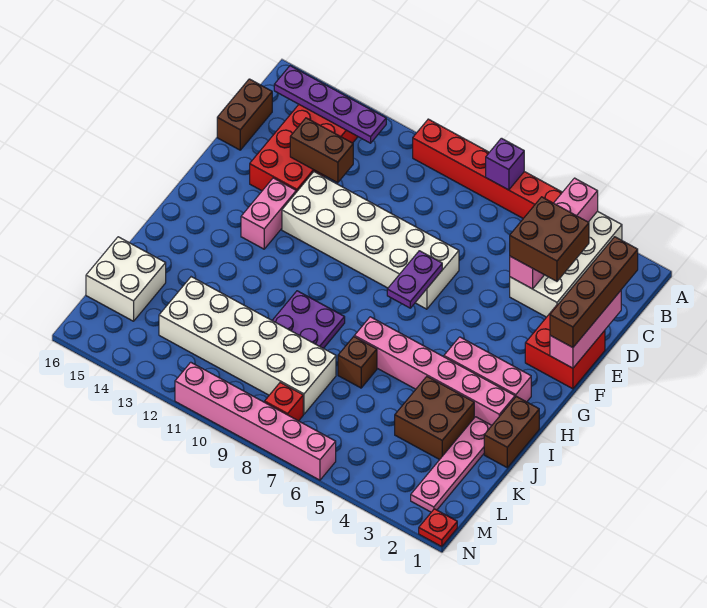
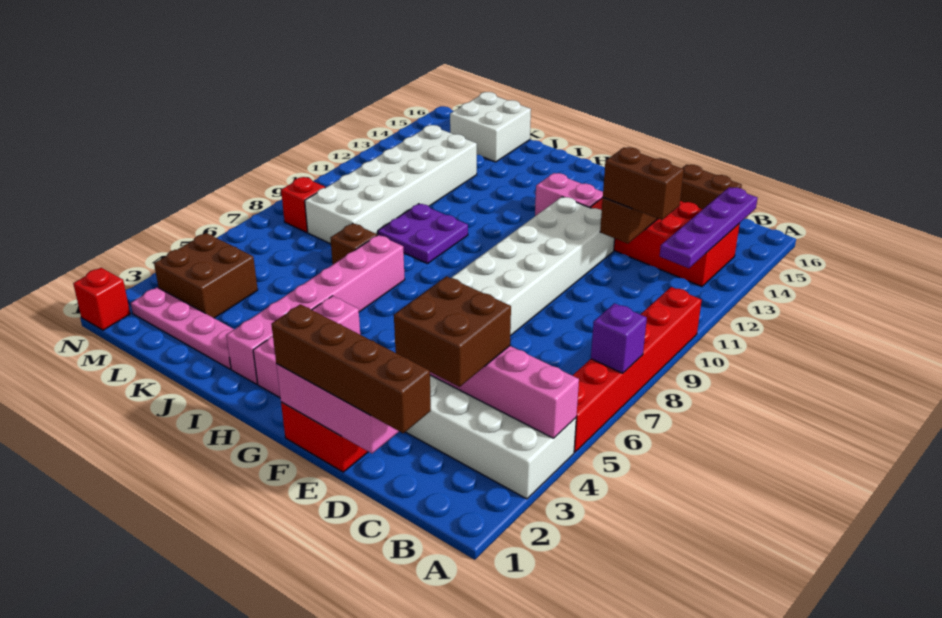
purple plate F7:G7 level 2 -> none
brown brick I1:J1 level 1 -> brown brick C12:D12 level 3
brown brick J3:K4 level 1 -> brown brick L3:M4 level 1
red plate N1 level 1 -> red brick N1 level 1
pink brick N6:N11 level 1 -> none

